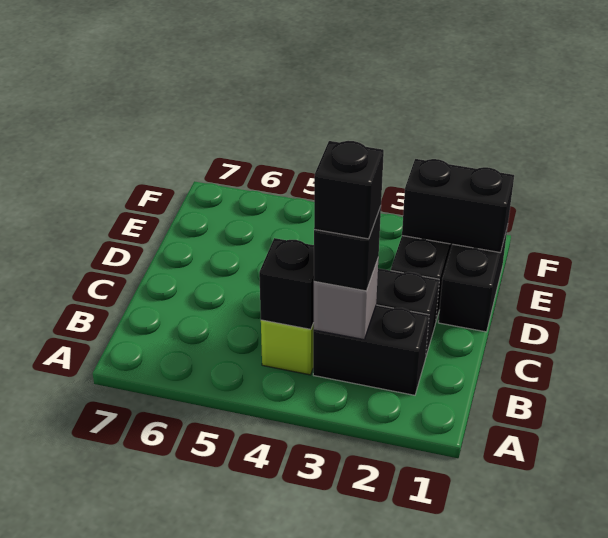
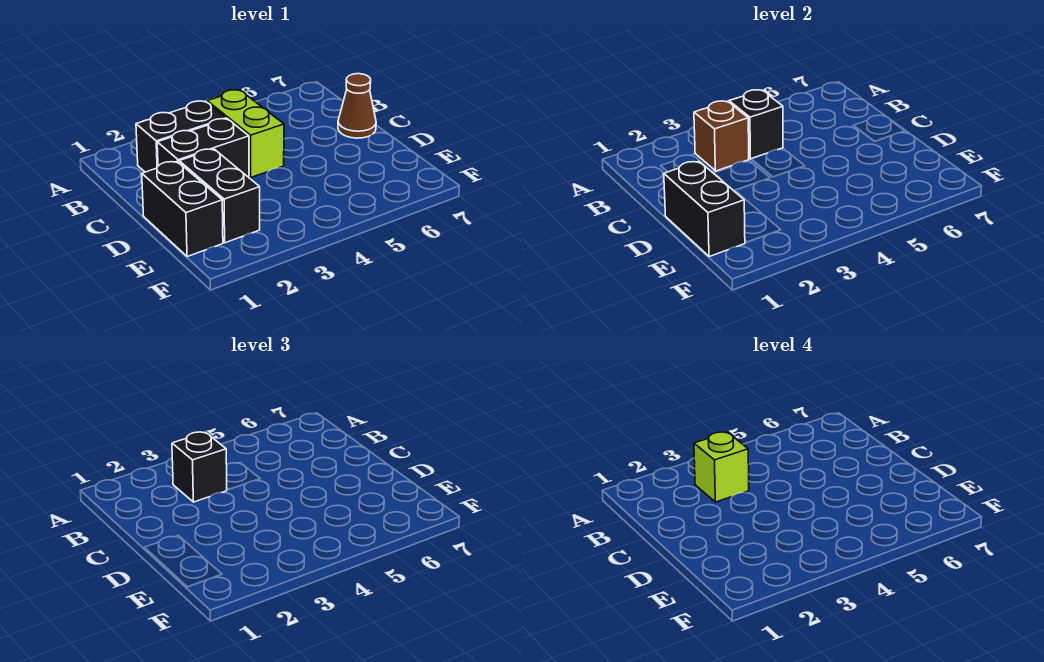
grey brick B3 level 2 -> brown brick B3 level 2
black brick B3 level 4 -> lime brick B3 level 4
none -> brown cone C7 level 1
black brick E1:E2 level 2 -> black brick D1:E1 level 2

